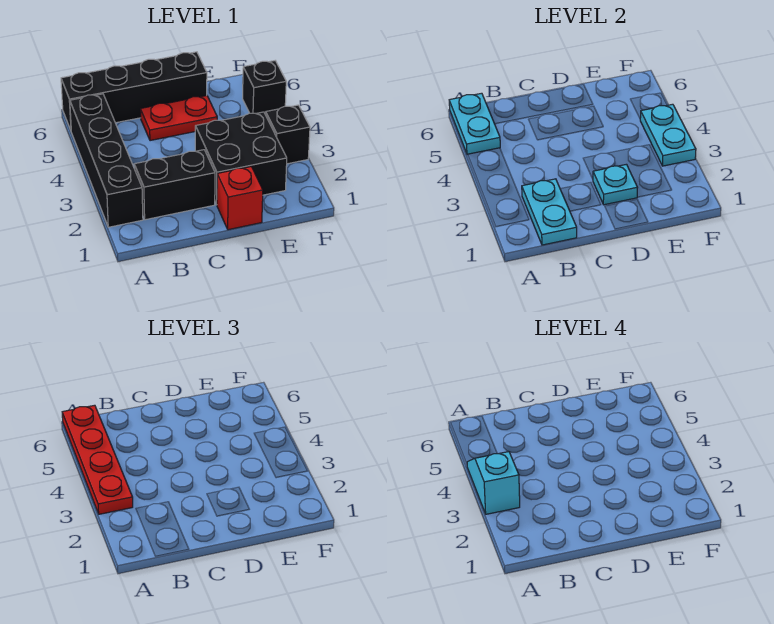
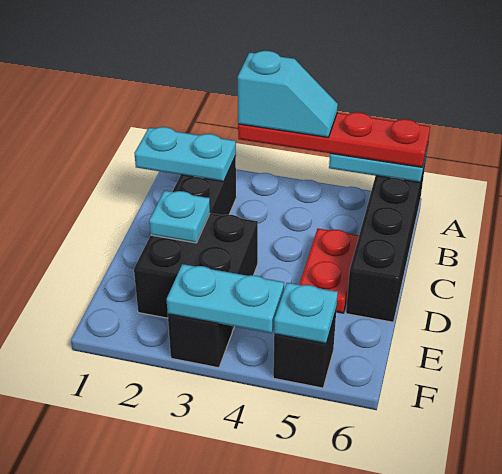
black brick A2:A5 level 1 -> none
red brick D1 level 1 -> none
none -> cyan plate F5 level 2

